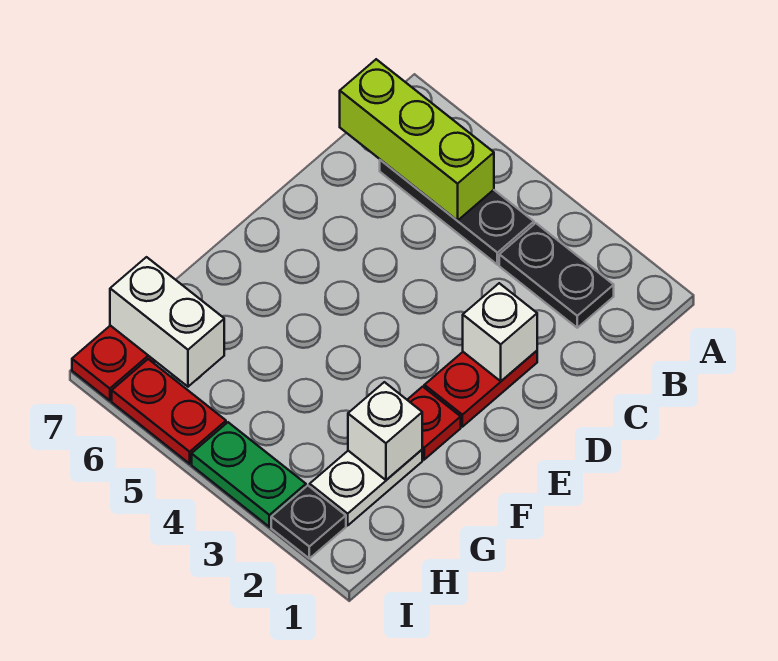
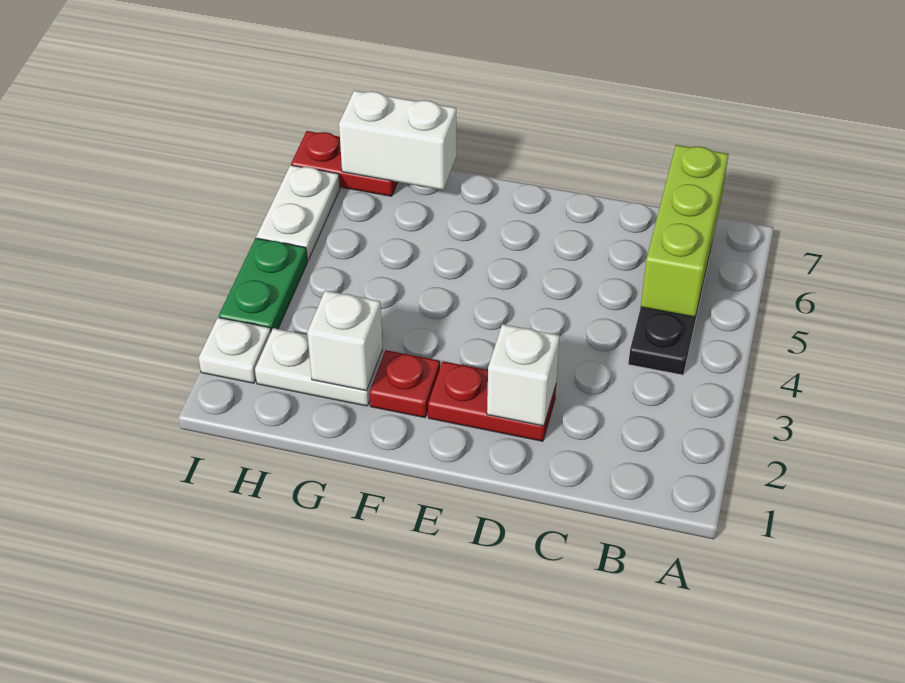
black plate B2:B3 level 1 -> none
white brick H6:H7 level 2 -> white brick G7:H7 level 2
black plate I2 level 1 -> white plate I2 level 1
red plate I5:I6 level 1 -> white plate I5:I6 level 1

